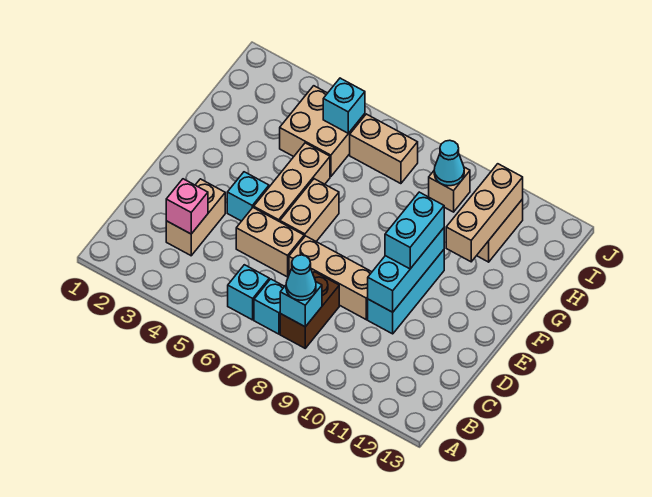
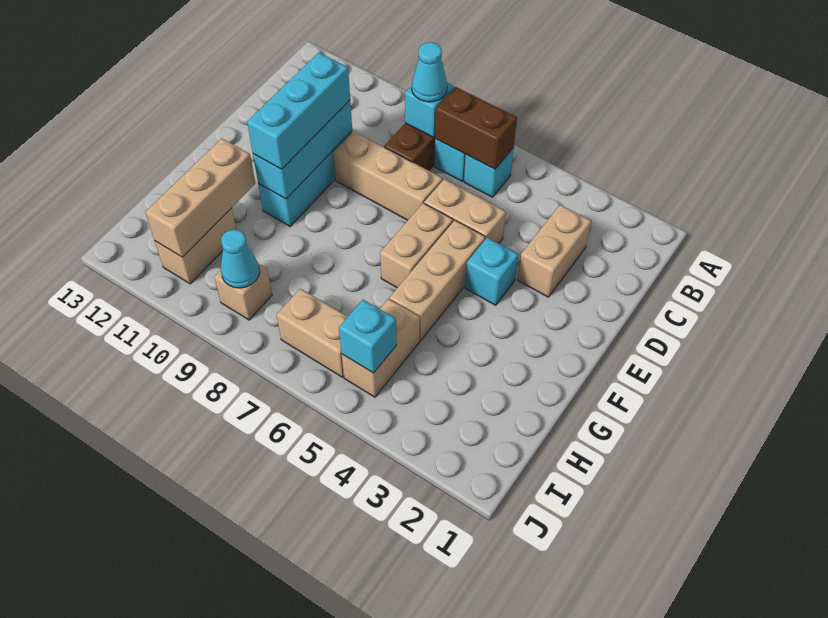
none -> brown brick B6:B7 level 2
pink brick C3 level 2 -> none
cyan brick E10:F10 level 3 -> cyan brick D10:F10 level 3
tan brick H4:I5 level 1 -> tan brick H5:I5 level 1

